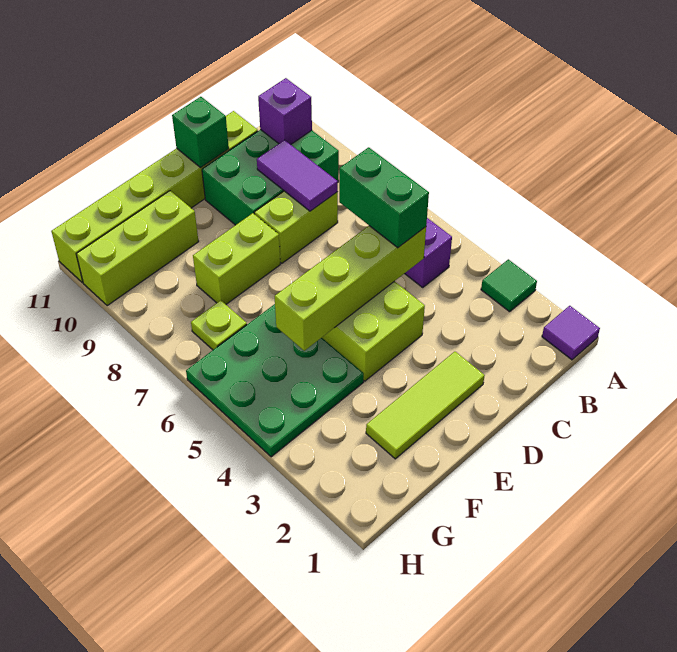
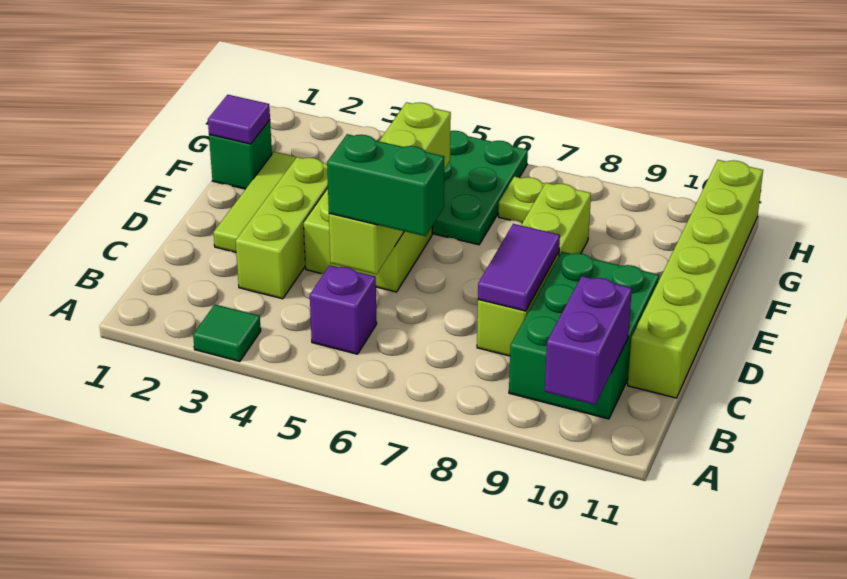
purple tile A1 level 1 -> purple tile F1 level 2
purple brick B10 level 2 -> purple brick A10:B10 level 2
purple tile C8:C9 level 2 -> purple tile C8:D8 level 2
green brick D11 level 2 -> green brick F1 level 1
lime brick F10:H10 level 1 -> lime brick C3:E3 level 1

